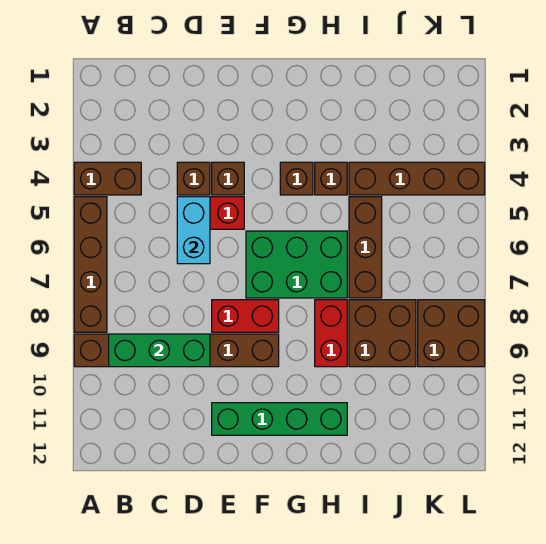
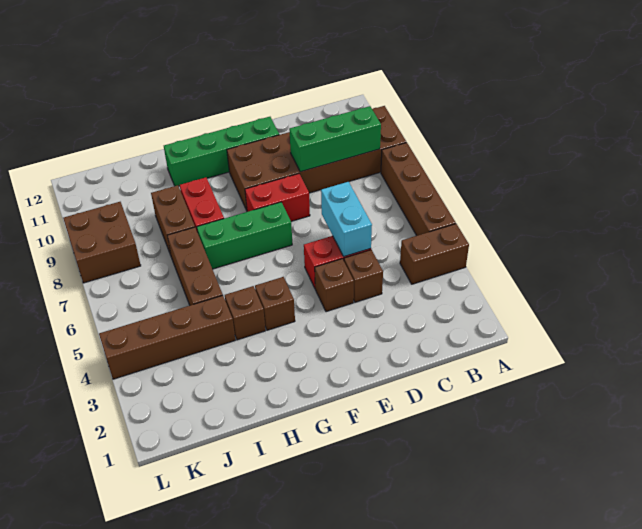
brown brick A9:F9 level 1 -> brown brick A9:F10 level 1
green brick F6:H7 level 1 -> green brick F7:H7 level 1
brown brick I8:J9 level 1 -> brown brick I8:I9 level 1

